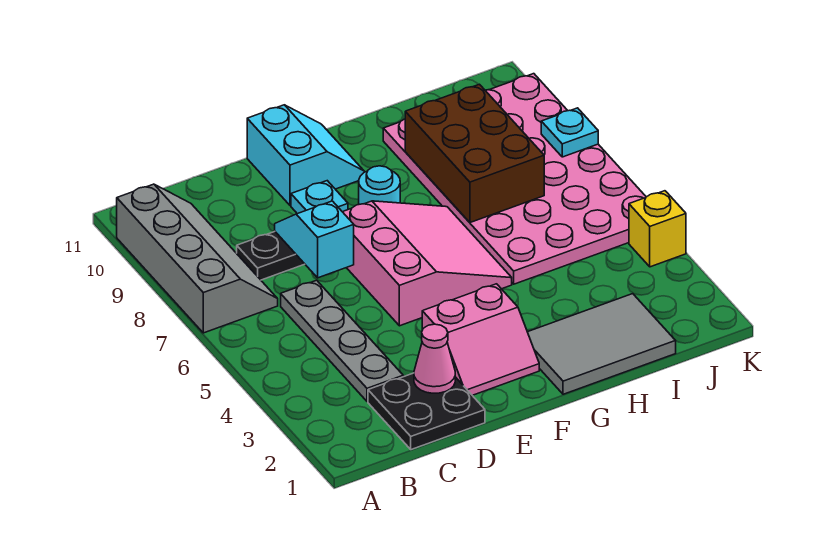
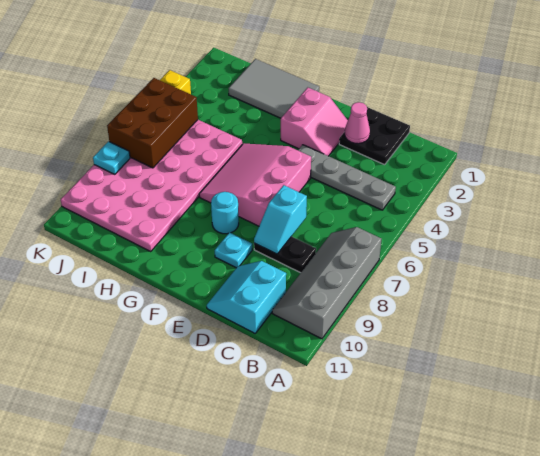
grey plate C3:C6 level 1 -> grey plate B4:E4 level 1
pink slope E2:F3 level 1 top 3 -> pink slope E2:F3 level 1 top F
cyan slope E10:F11 level 1 top E -> cyan slope C10:D11 level 1 top C
brown brick H7:I9 level 2 -> brown brick J5:K7 level 2

